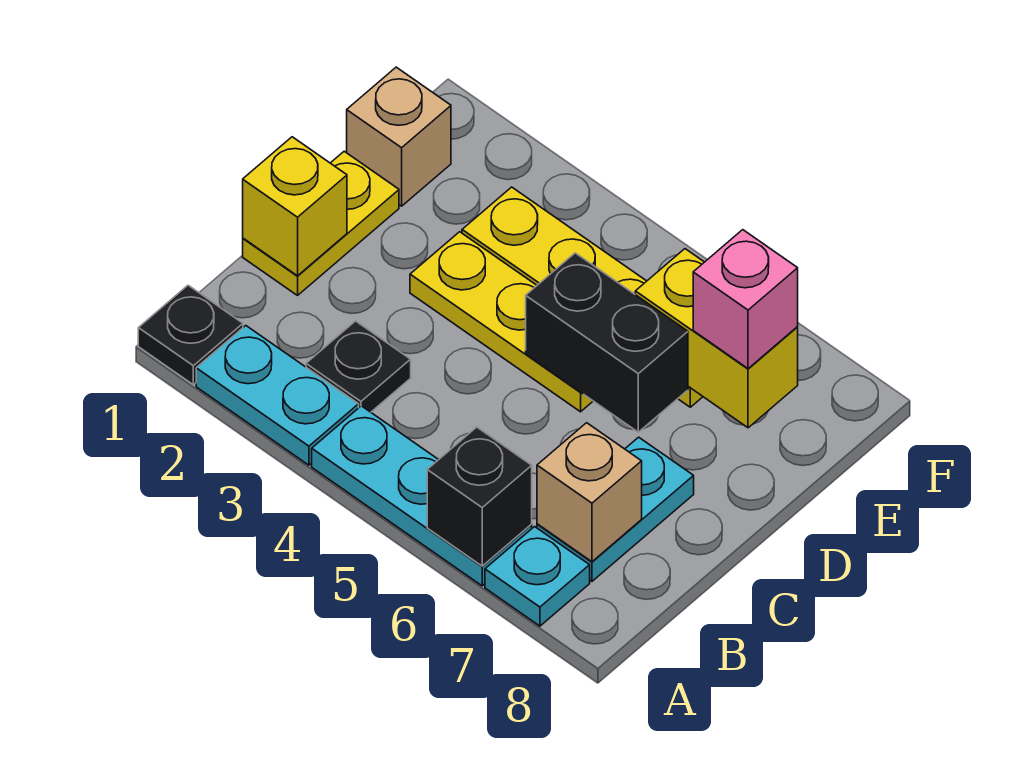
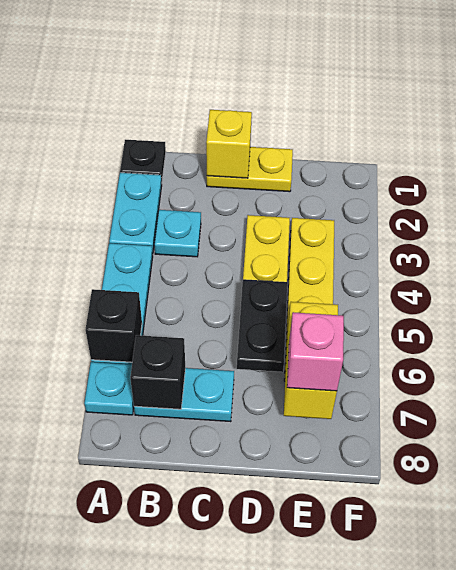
black plate B3 level 1 -> cyan plate B3 level 1
tan brick B7 level 2 -> black brick B7 level 2
black brick D5:D6 level 2 -> black plate D5:D6 level 2
tan brick E1 level 1 -> none

